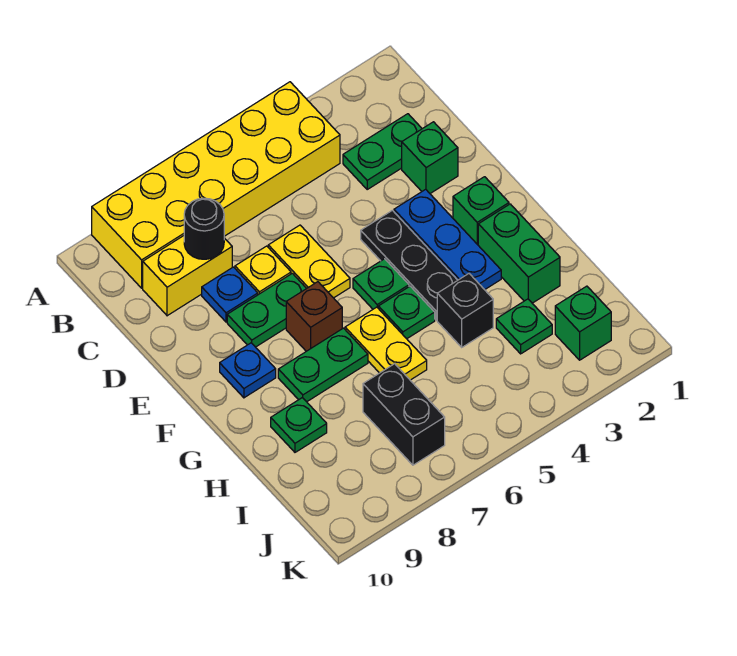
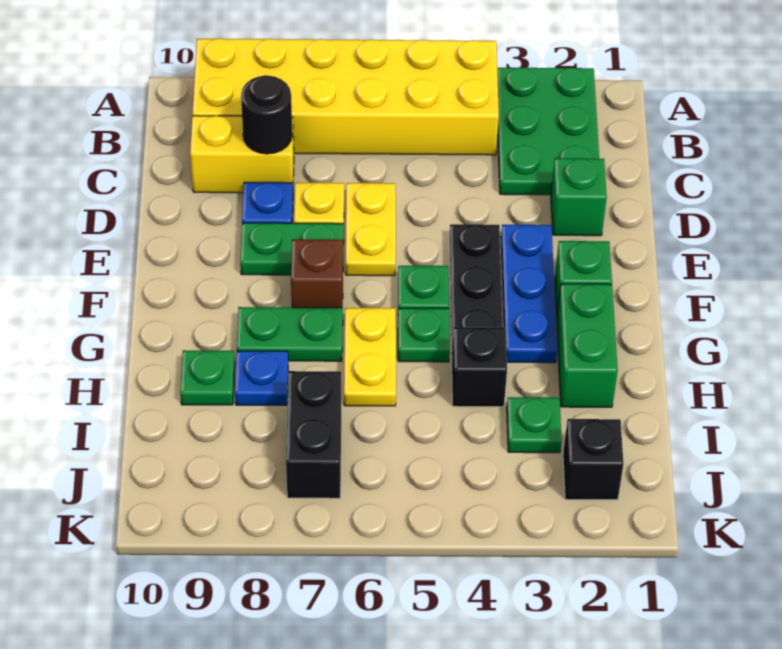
green plate C2:C3 level 1 -> green plate A2:C3 level 1
blue plate F9 level 1 -> blue plate H8 level 1
green brick J2 level 1 -> black brick J2 level 1

